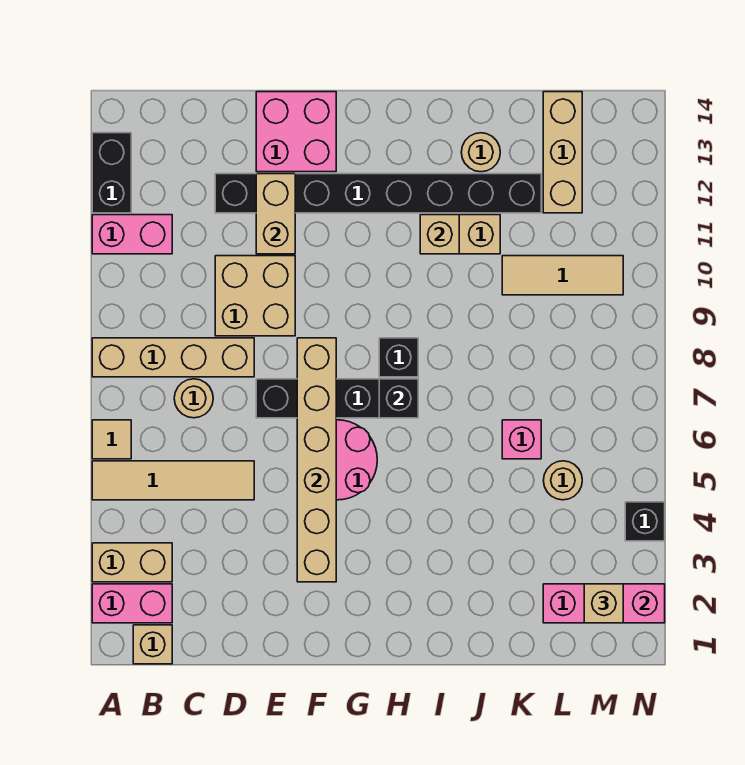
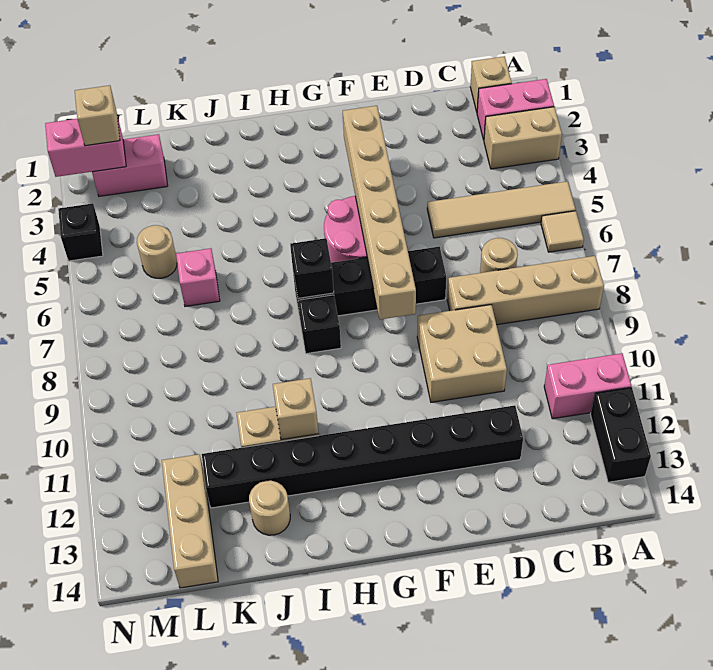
tan brick E11:E12 level 2 -> none
pink brick E13:F14 level 1 -> none
tan tile K10:M10 level 1 -> none

